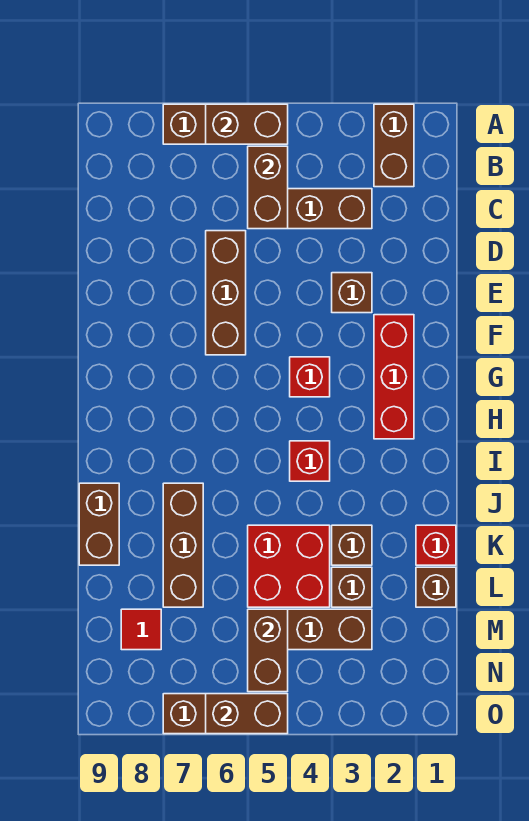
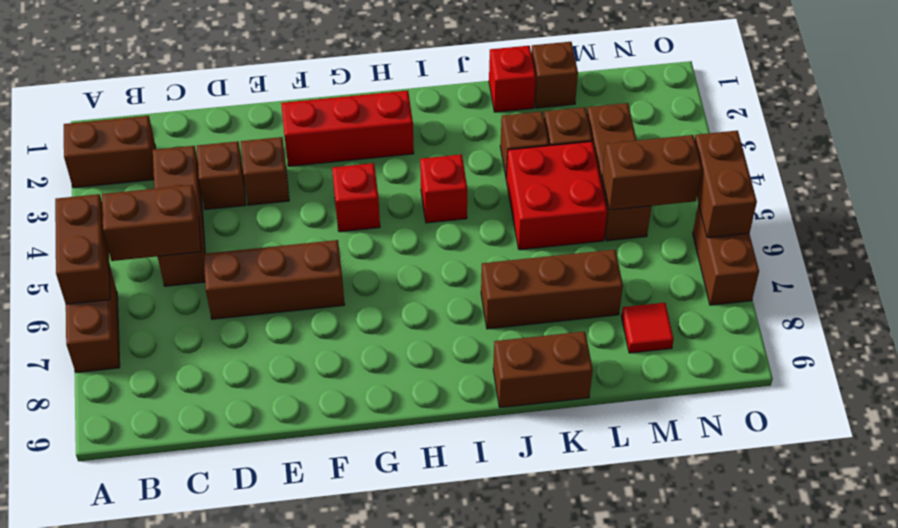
none -> brown brick D3 level 1

